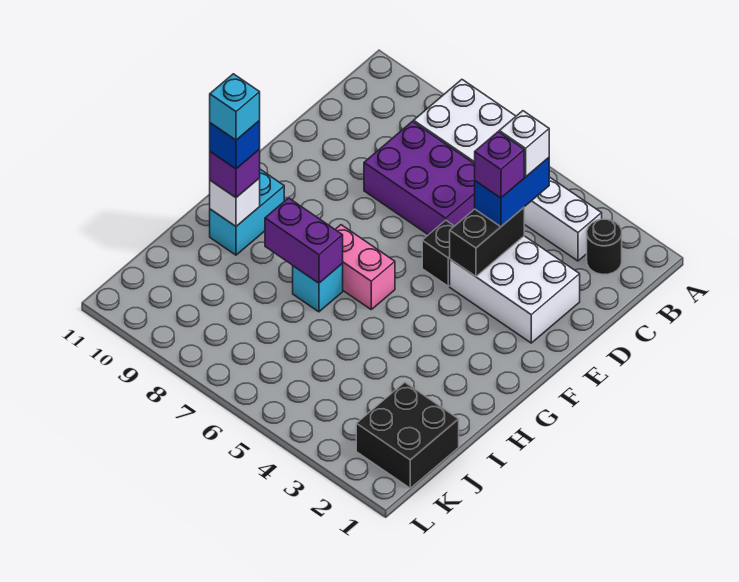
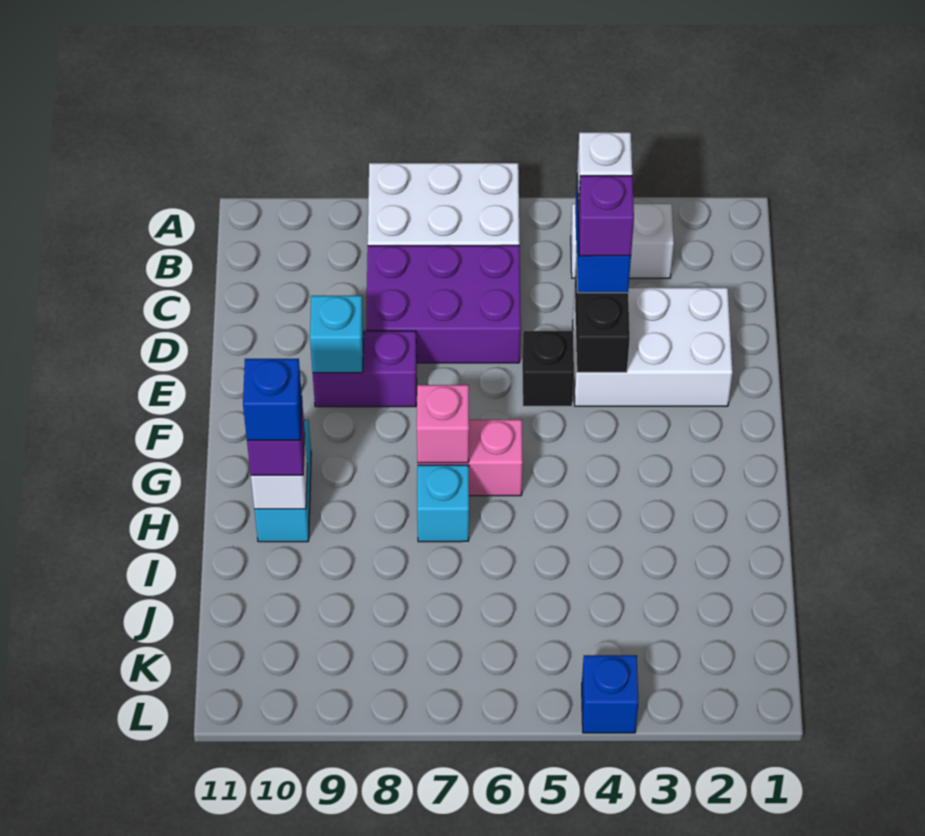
black round brick B2 level 1 -> none
none -> pink brick G7 level 2
purple brick H7:H8 level 2 -> purple brick E8:E9 level 1
cyan brick H10 level 5 -> cyan brick E9 level 2
black brick J1:K2 level 1 -> none
none -> blue brick L4 level 1

